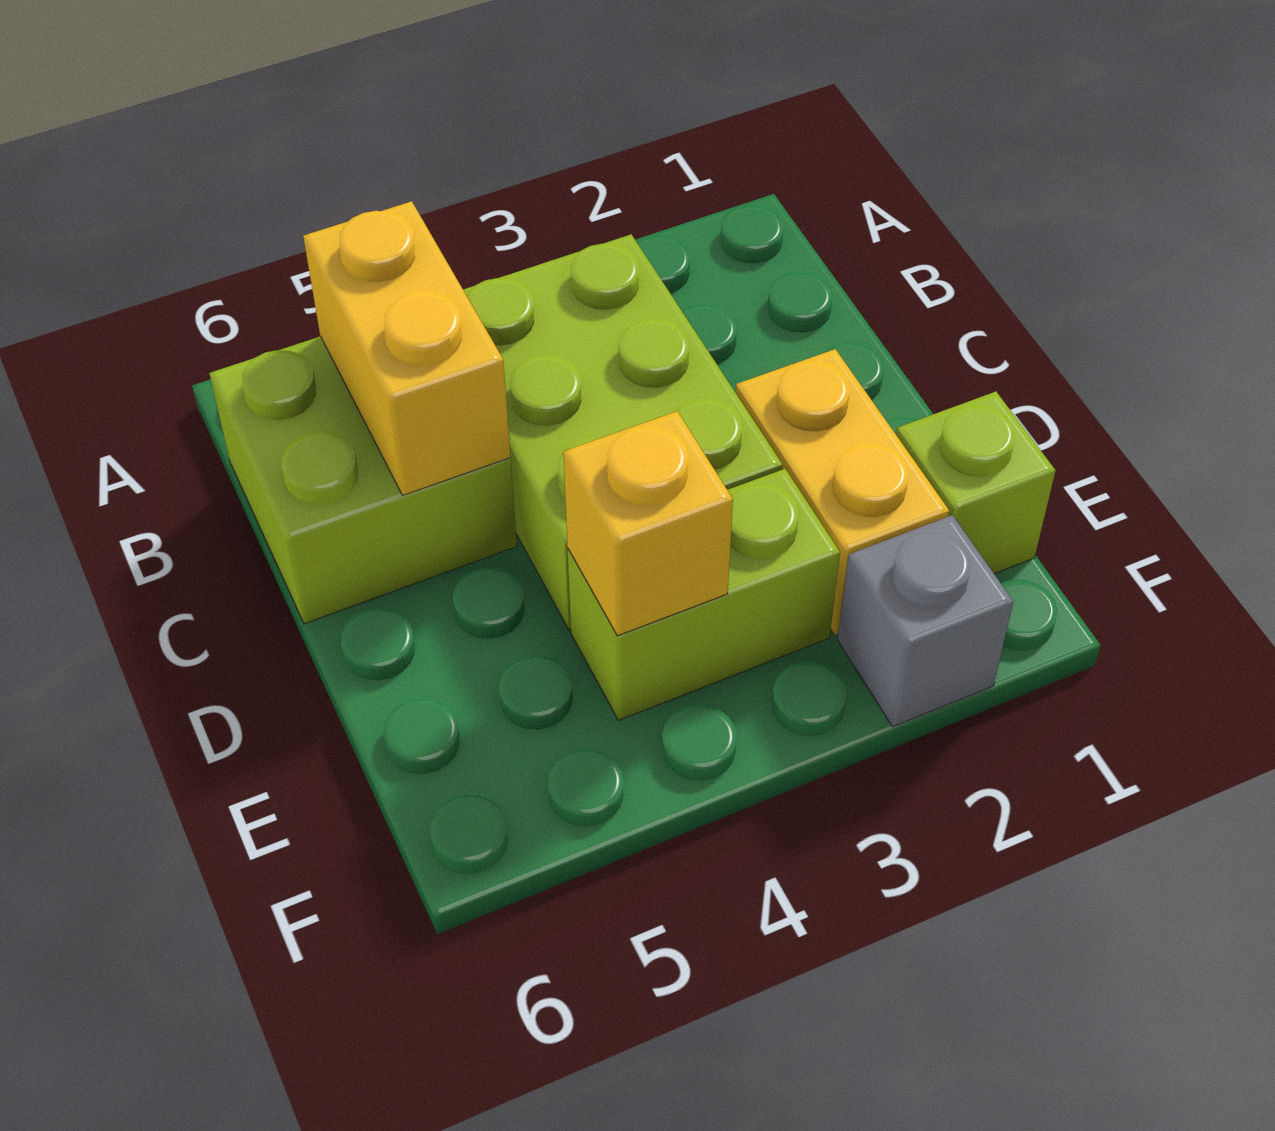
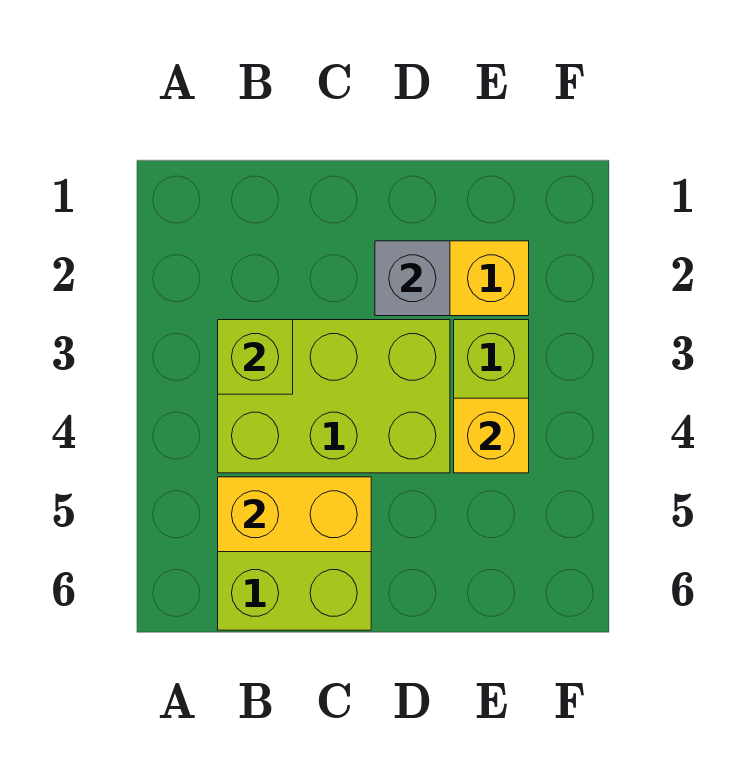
lime brick E1 level 1 -> lime brick B3 level 2
grey brick F2 level 1 -> grey brick D2 level 2

